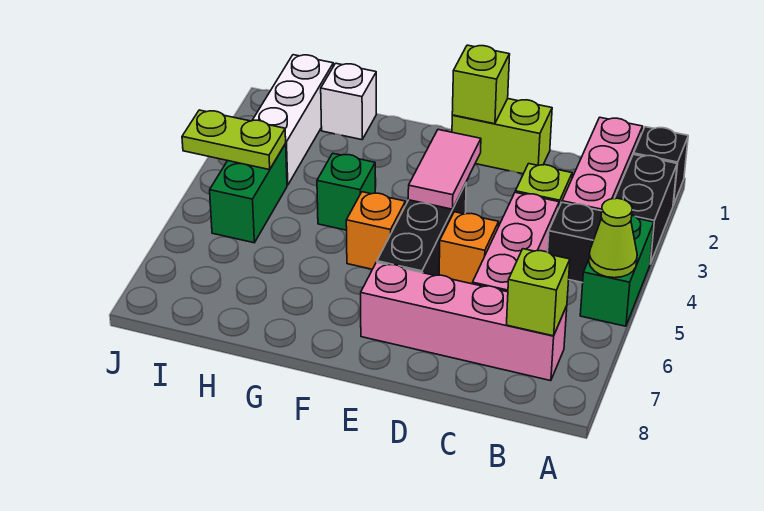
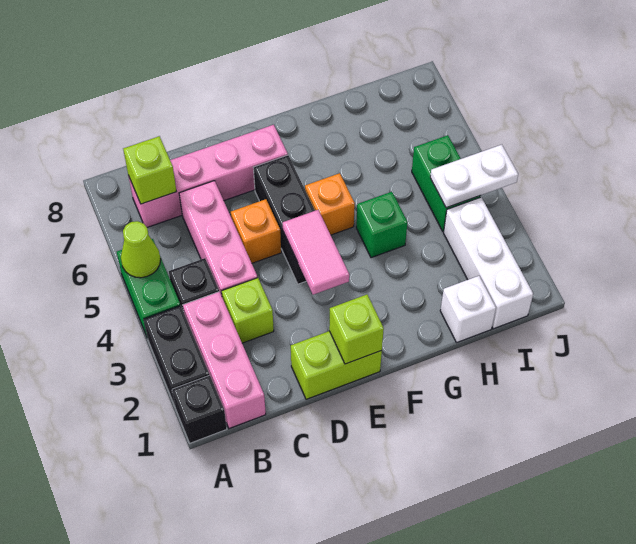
lime plate I4:J4 level 2 -> white plate I4:J4 level 2

